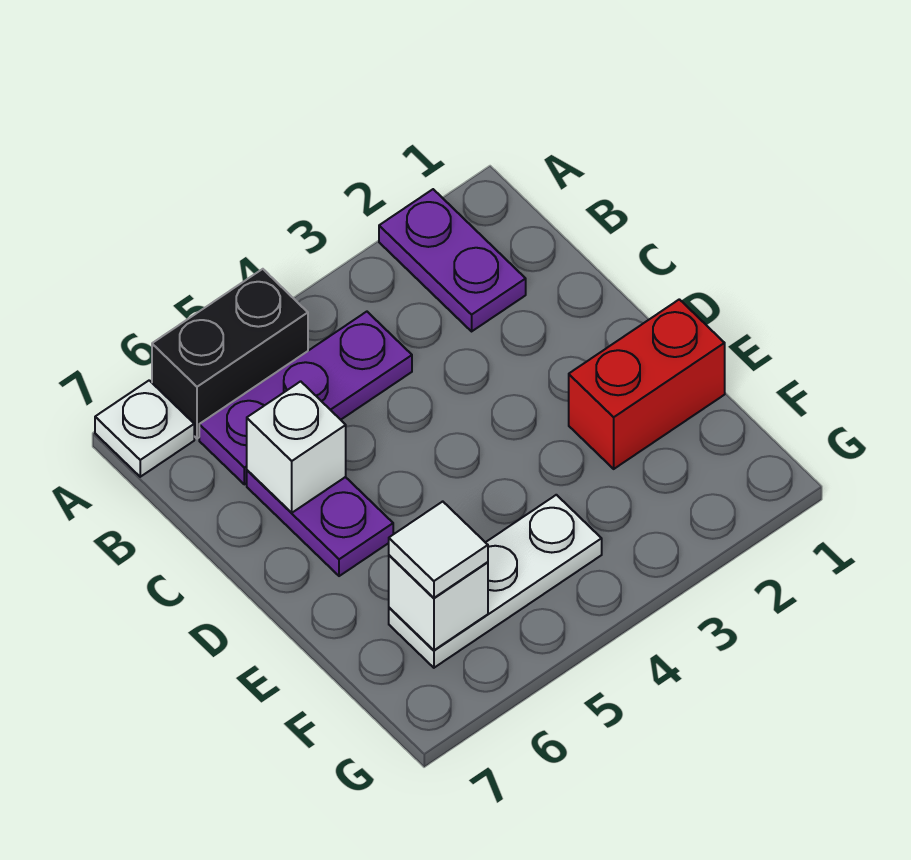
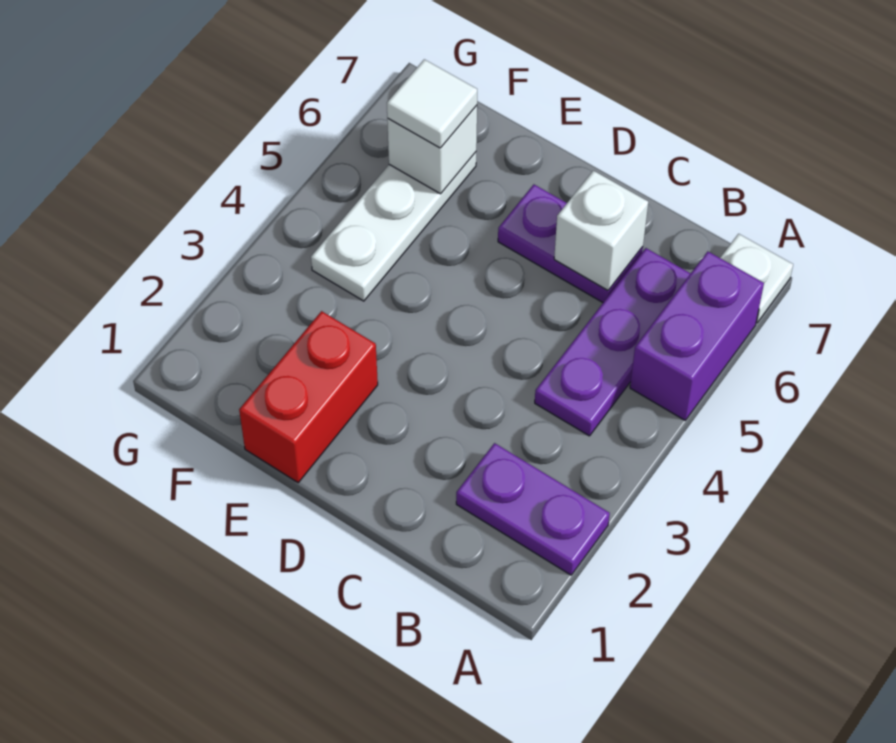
black brick A5:A6 level 1 -> purple brick A5:A6 level 1

